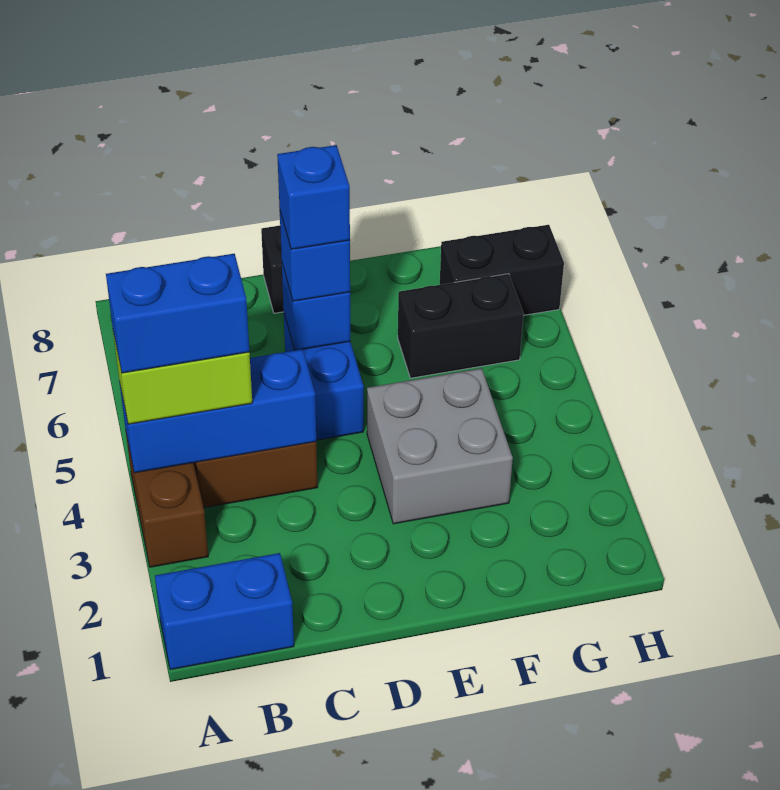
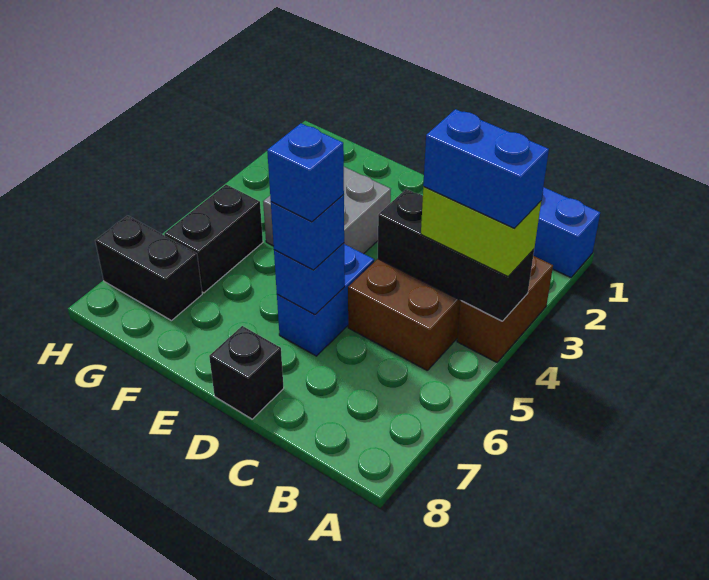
blue brick A4:C4 level 2 -> black brick A4:C4 level 2
black brick F6:G6 level 1 -> black brick G5:G6 level 1

